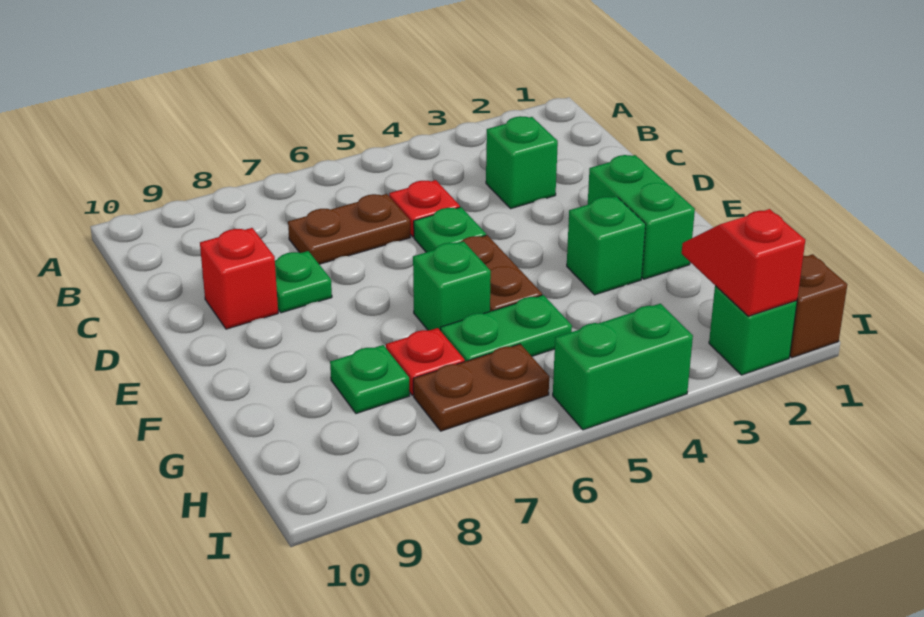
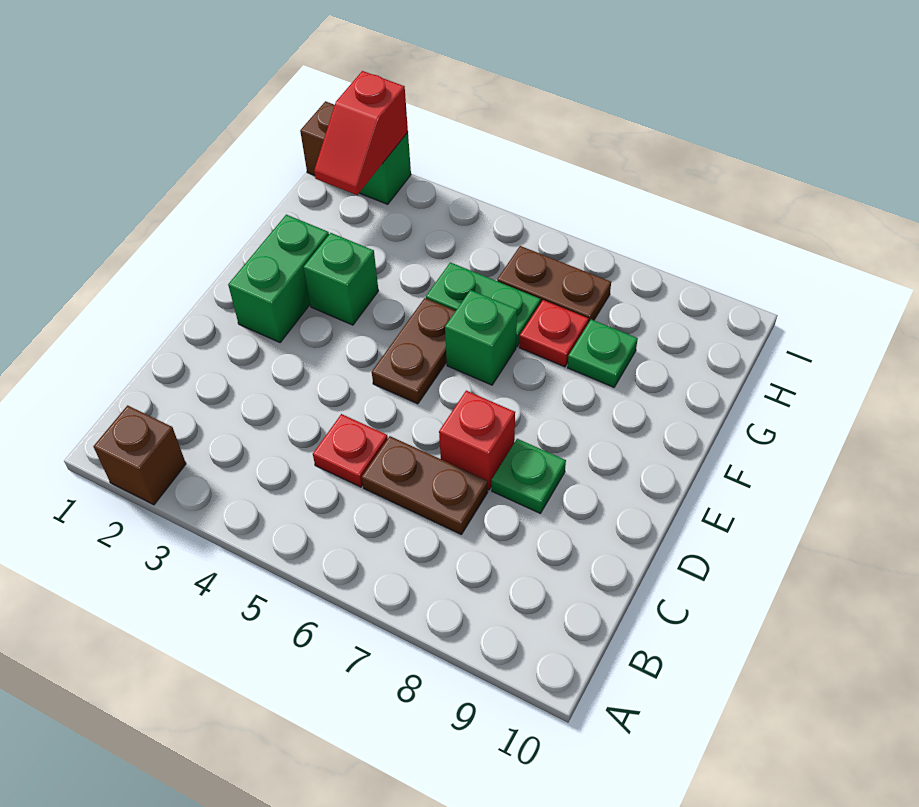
none -> brown brick A2 level 1
green brick C3 level 1 -> none
green plate D5 level 1 -> none
red brick D9 level 1 -> red brick D7 level 1
green brick I4:I5 level 1 -> none

